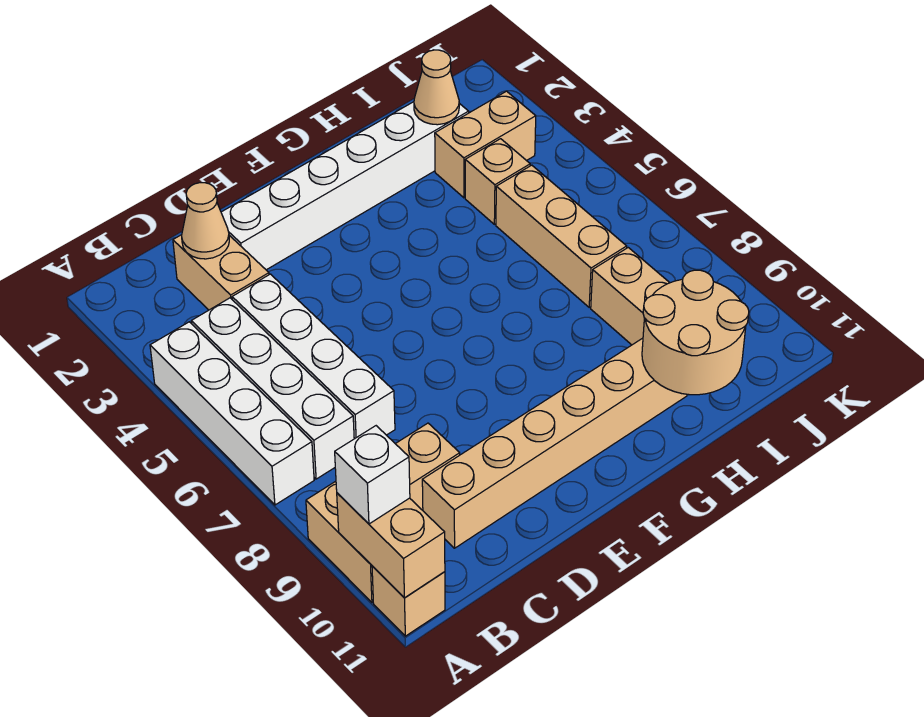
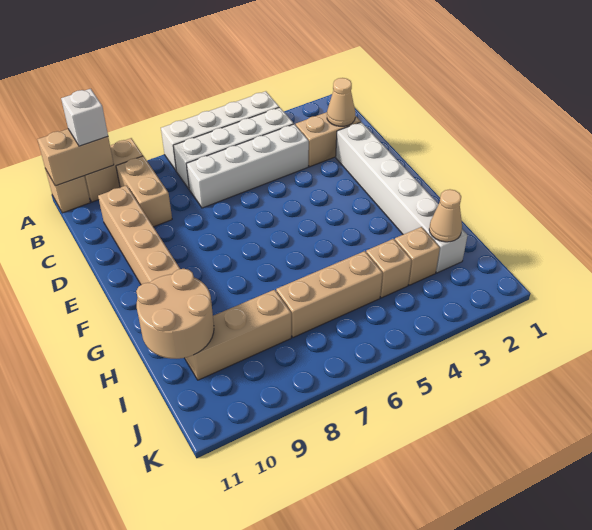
tan brick I3:J3 level 1 -> tan brick I3 level 1

